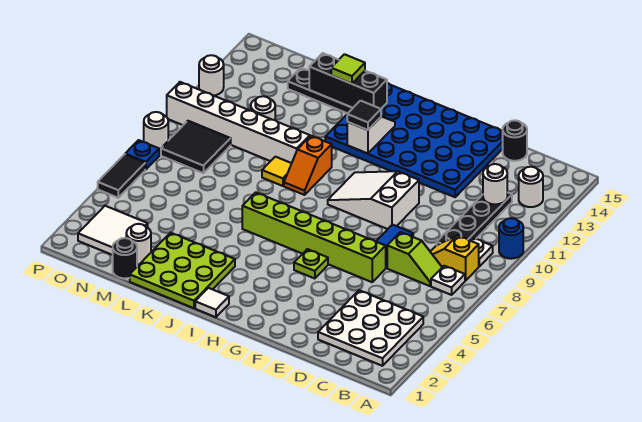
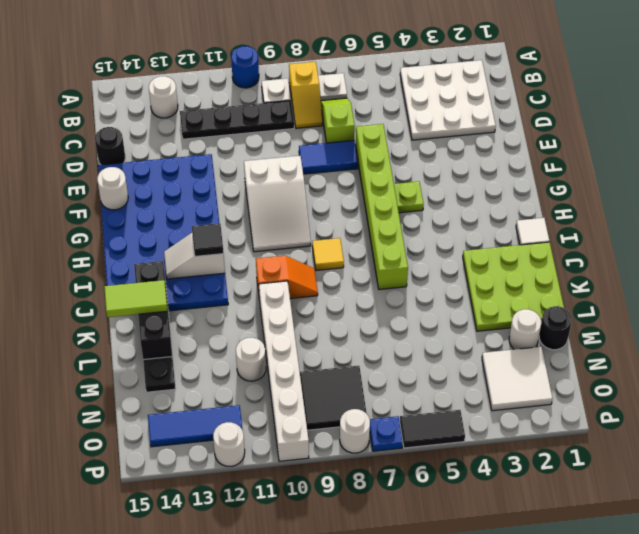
white round brick C12 level 2 -> white round brick F15 level 2
yellow tile K9 level 1 -> yellow tile I8 level 1
lime tile K14 level 3 -> lime tile K14:K15 level 3
none -> blue tile O12:O14 level 1

